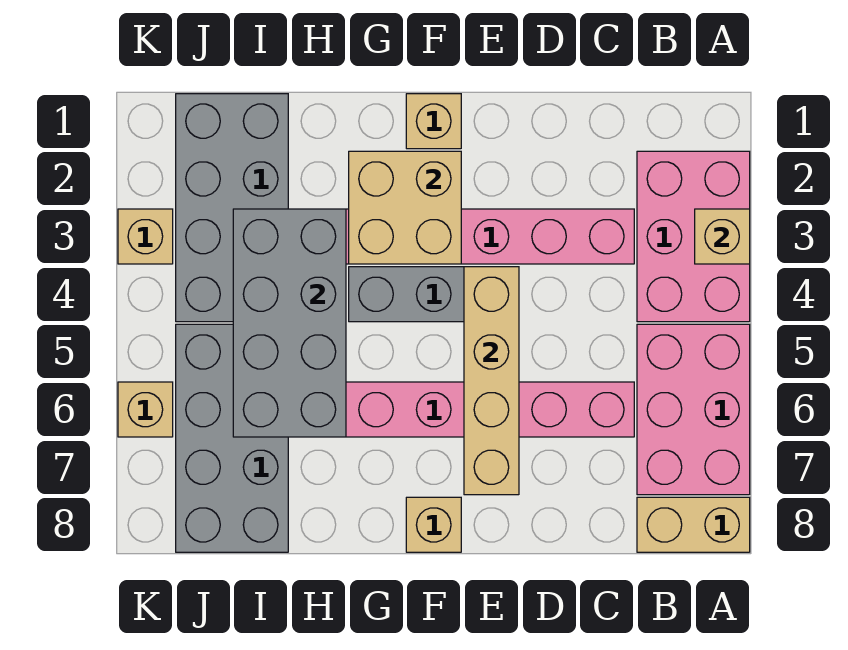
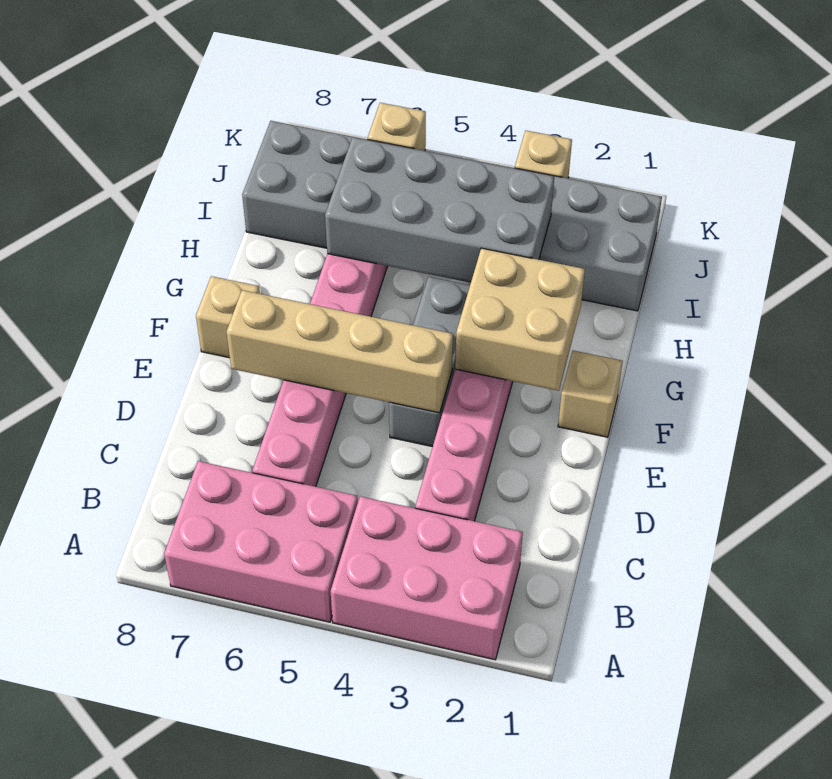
tan brick A3 level 2 -> none
tan brick A8:B8 level 1 -> none

